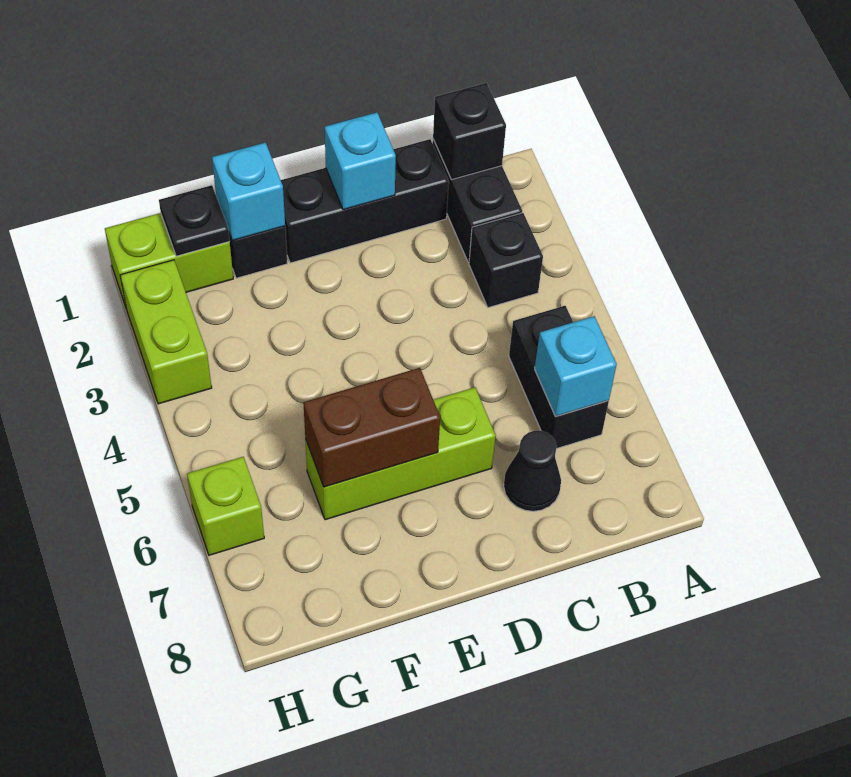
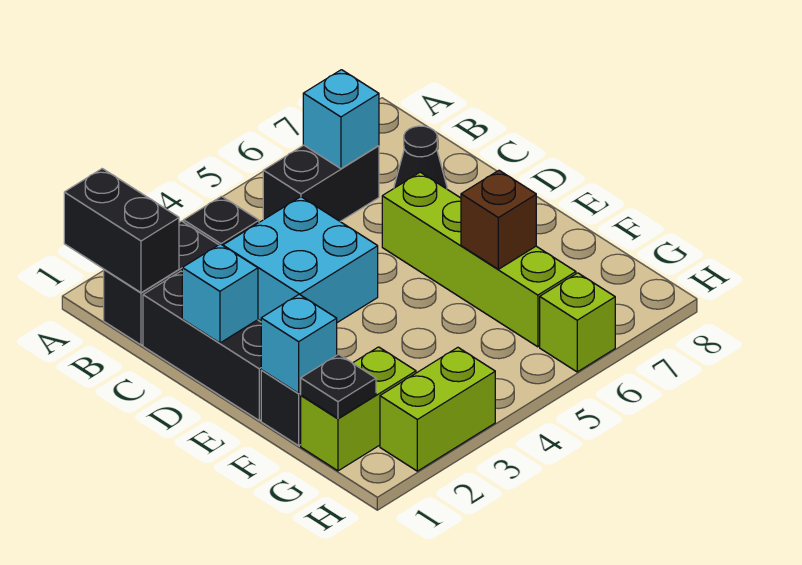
black brick B1 level 2 -> black brick A1:B1 level 2
none -> cyan brick C3:D4 level 1
lime brick D6:F6 level 1 -> lime brick D6:G6 level 1
brown brick E6:F6 level 2 -> brown brick F6 level 2
lime brick G1:H1 level 1 -> lime brick G1:G2 level 1

